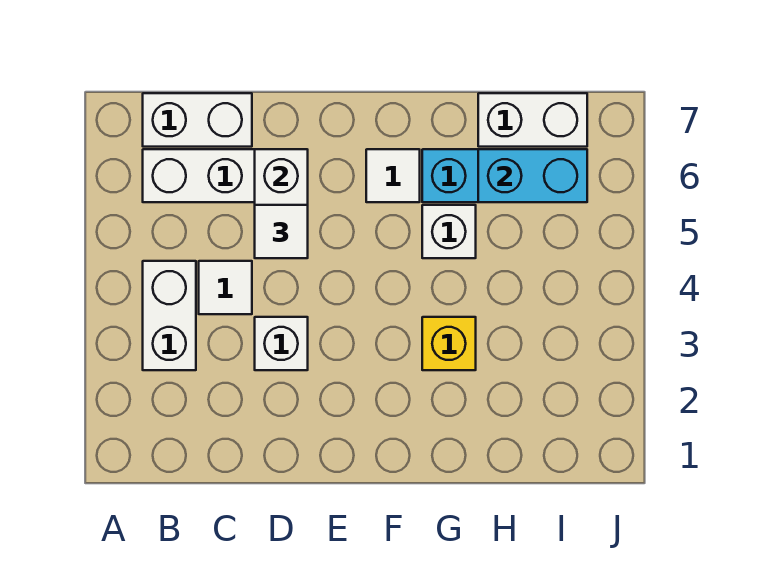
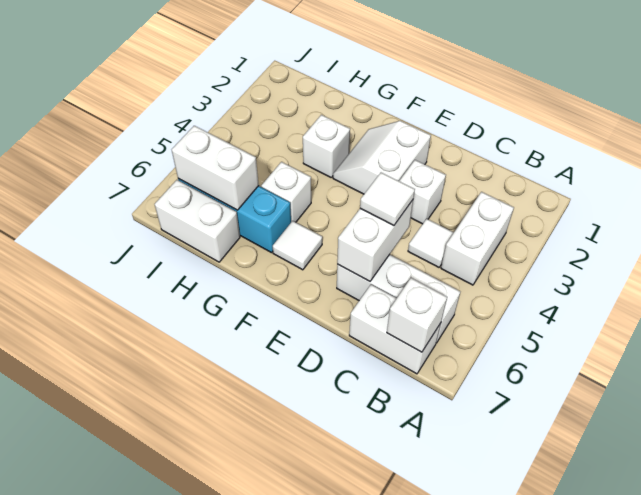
none -> white brick B7 level 2
none -> white slope E2:F3 level 1 top E
yellow brick G3 level 1 -> white brick G3 level 1
cyan brick H6:I6 level 2 -> white brick H6:I6 level 2

